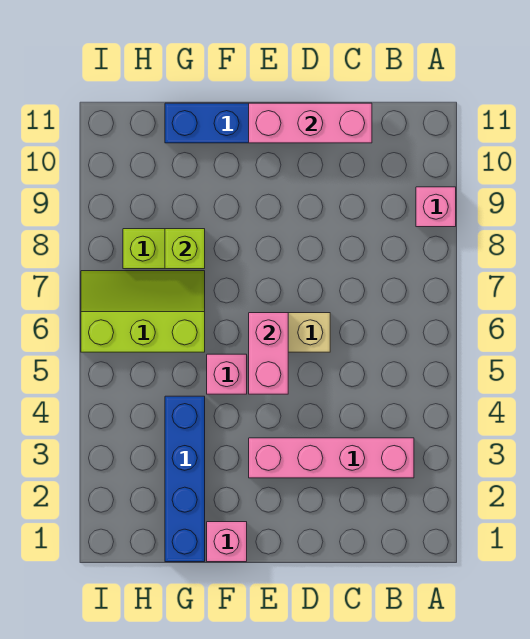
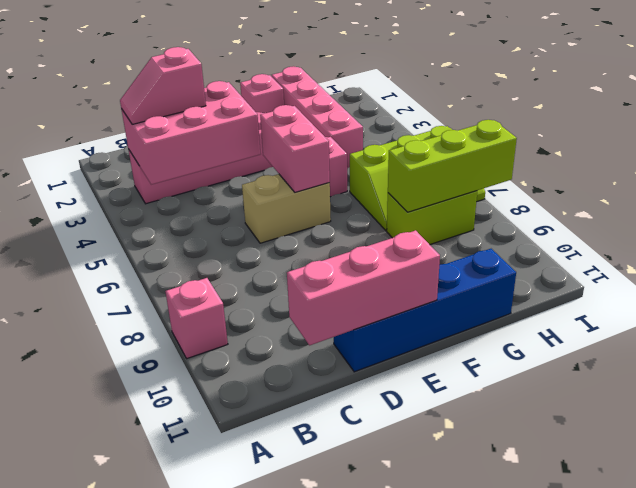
none -> pink brick B3:D4 level 2
none -> pink slope B3:C3 level 3 top C
blue brick G1:G4 level 1 -> pink brick G1:G4 level 1
lime brick G8 level 2 -> lime brick G8:I8 level 2

